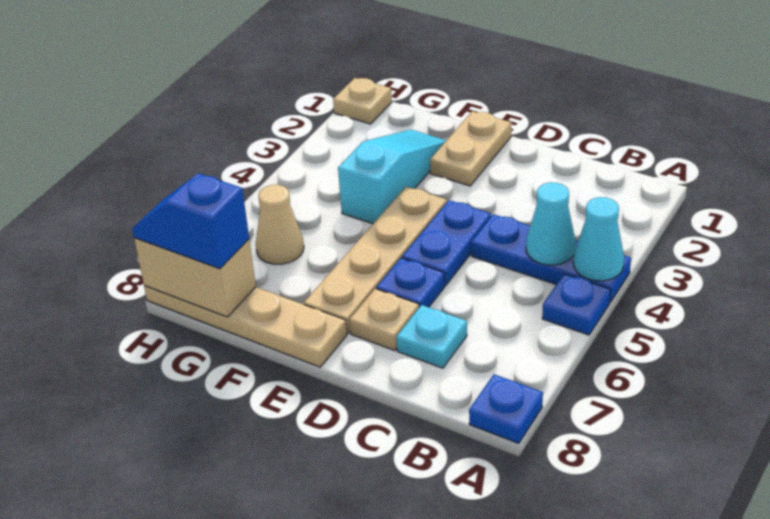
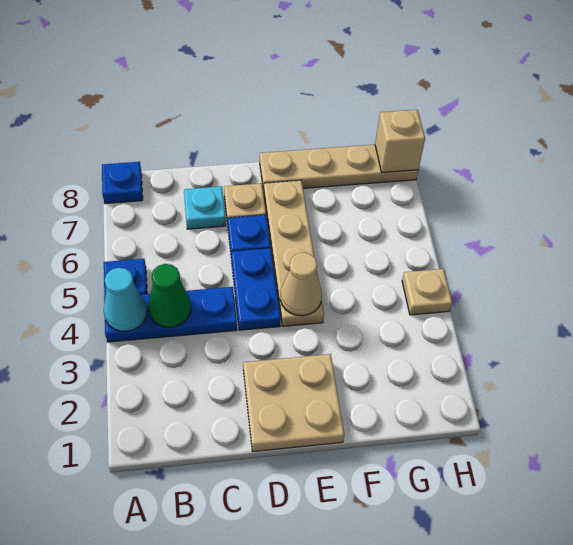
cyan cone B4 level 2 -> green cone B4 level 2
tan plate E1:E2 level 1 -> tan plate D1:E2 level 1
cyan slope F2:F4 level 1 top 4 -> none
tan cone G6 level 1 -> tan cone E4 level 2
tan brick G8:H8 level 2 -> tan brick H8 level 2
blue slope G8:H8 level 3 top G -> none
tan plate H1 level 1 -> tan plate H4 level 1

